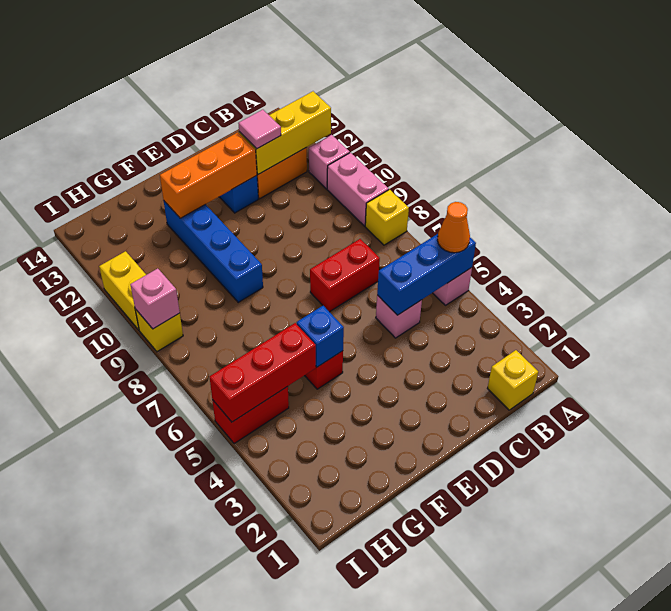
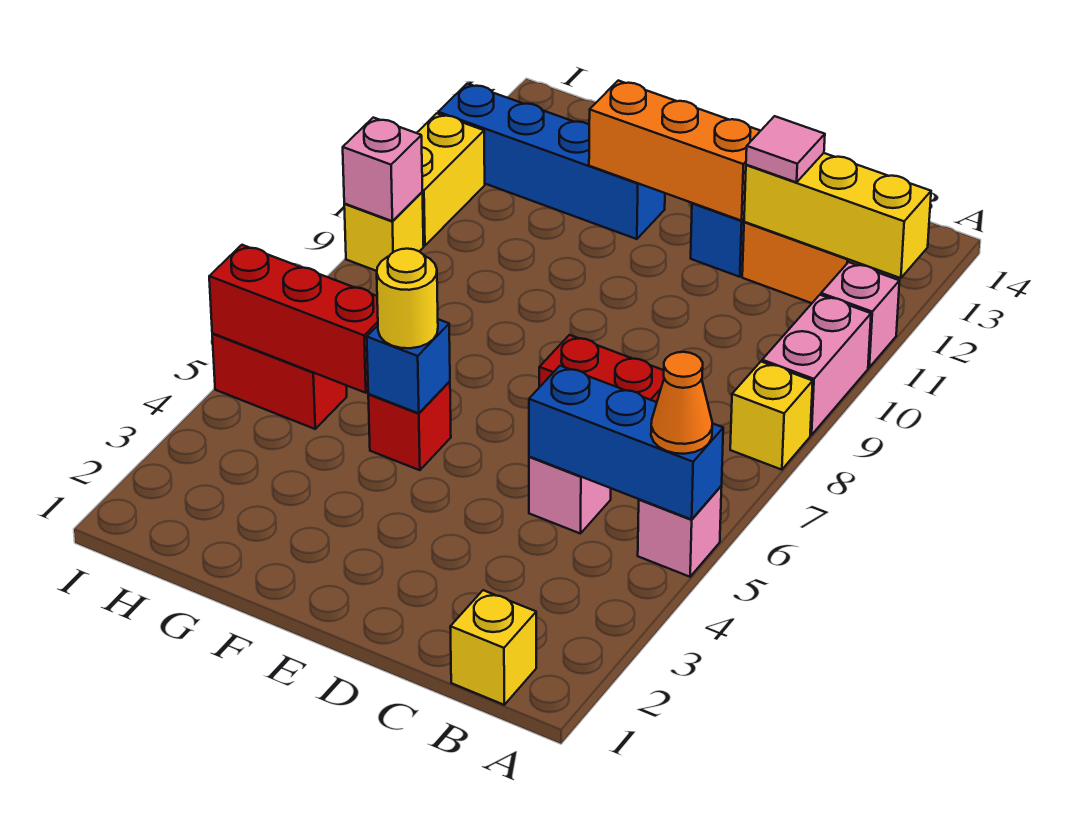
none -> yellow round brick F5 level 3
blue brick F9:F12 level 1 -> blue brick F12:I12 level 1

